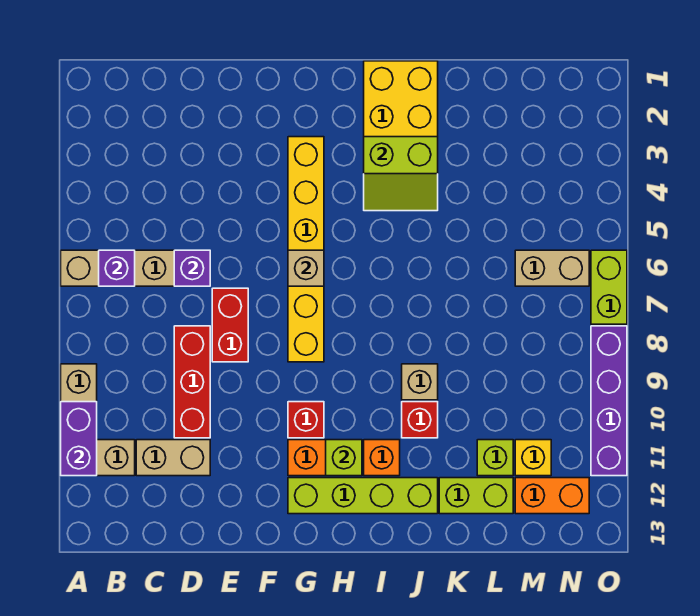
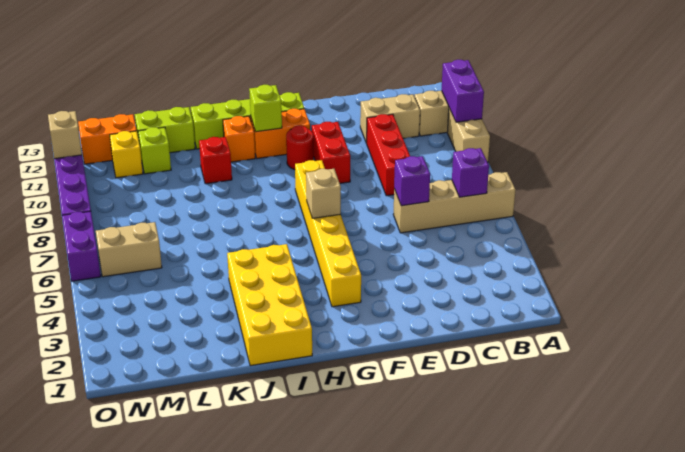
red brick E7:E8 level 1 -> red brick F9:F10 level 1
red brick G10 level 1 -> red round brick G10 level 1
lime slope I3:J4 level 2 top 3 -> none
tan brick J9 level 1 -> tan brick O11 level 2
lime brick O6:O7 level 1 -> purple brick O6:O7 level 1

